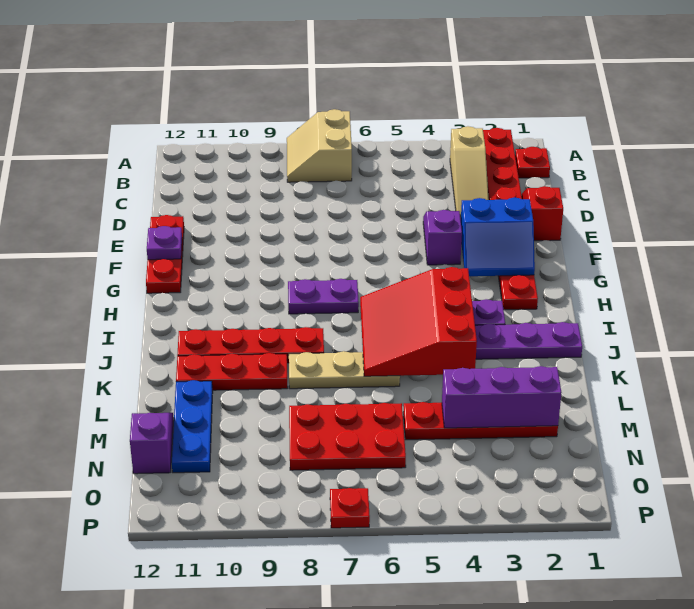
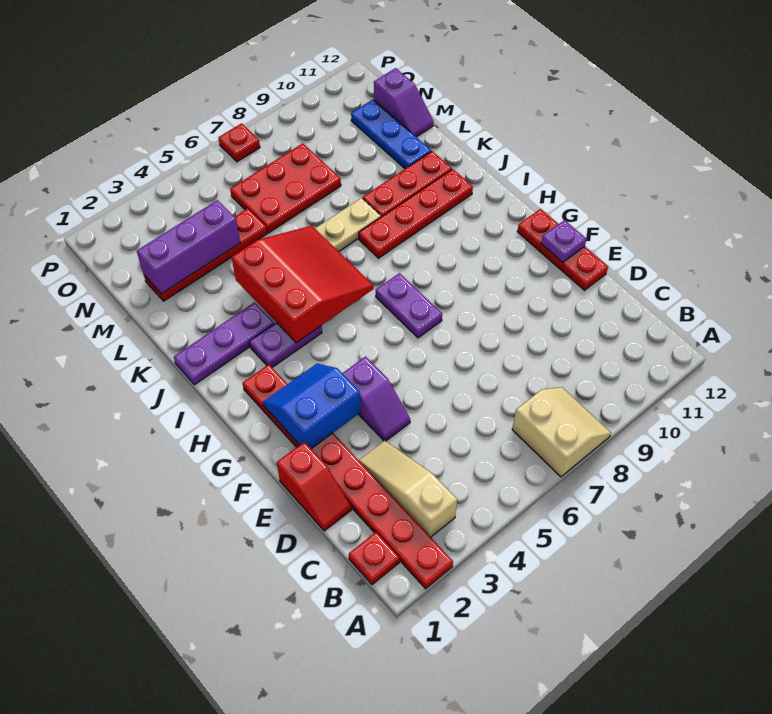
purple plate H7:H8 level 1 -> purple plate G7:H7 level 1

